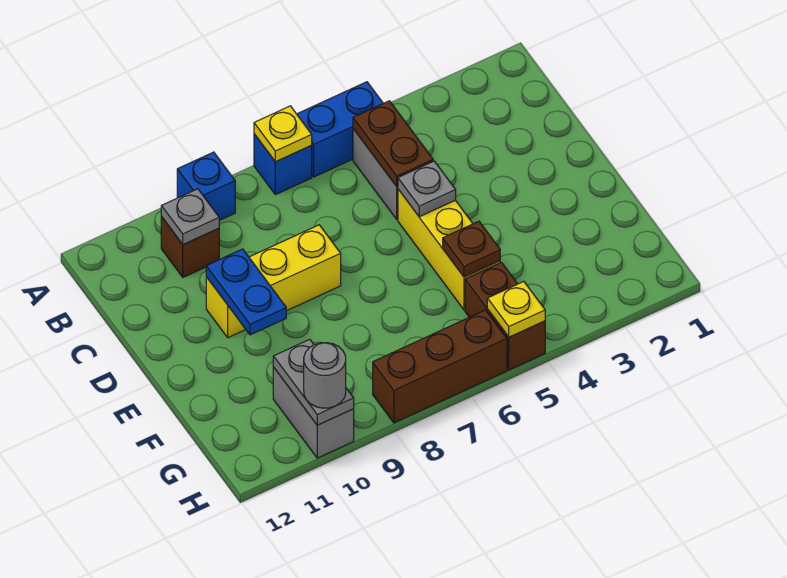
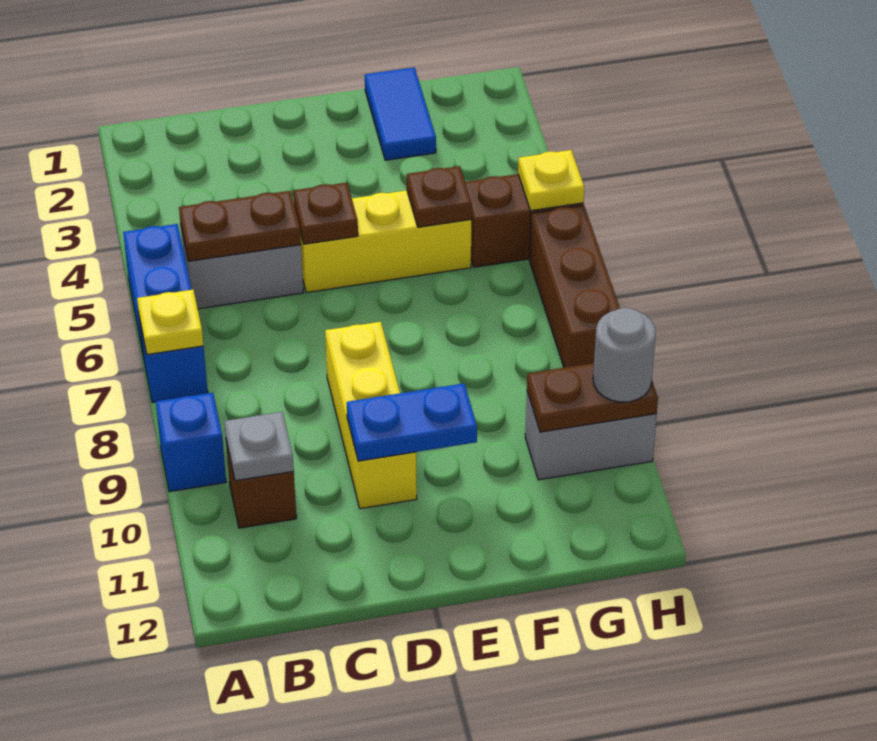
grey plate D5 level 2 -> brown plate D5 level 2
none -> blue tile F1:F2 level 1
grey plate G10:H10 level 2 -> brown plate G10:H10 level 2

